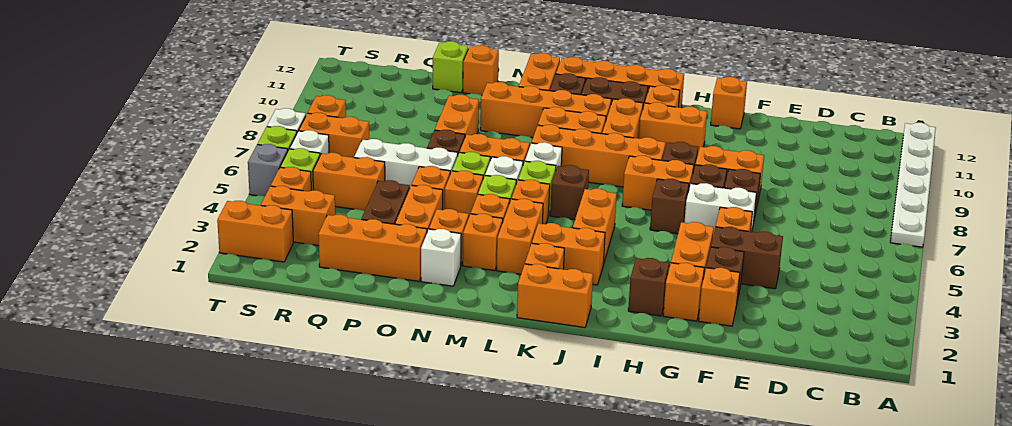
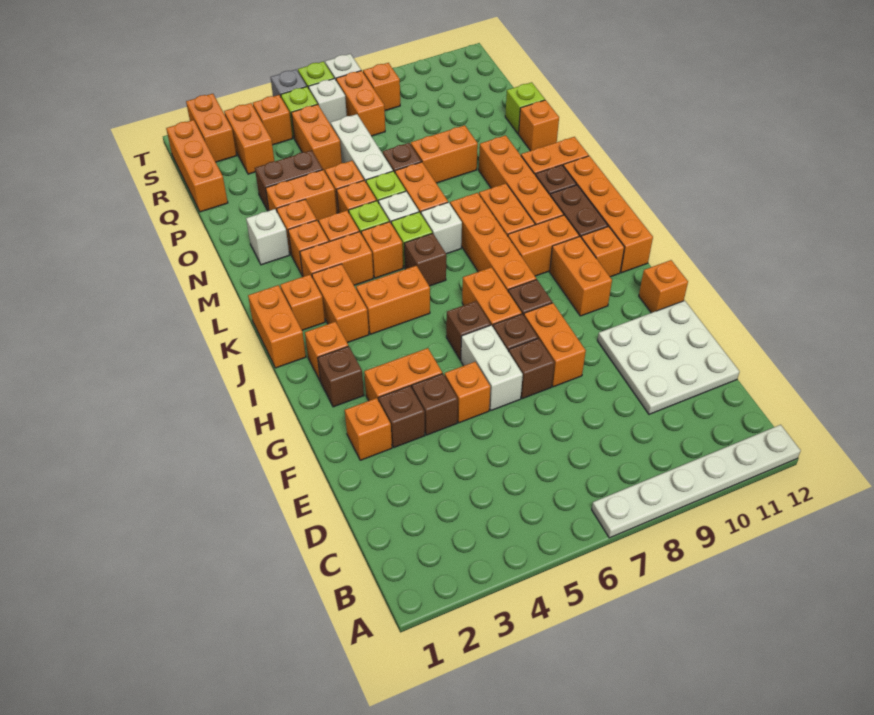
none -> white plate D10:F12 level 1
brown brick E4:F4 level 1 -> brown brick F4 level 1
orange brick G2 level 1 -> orange brick I2 level 1
orange brick O2:Q2 level 1 -> orange brick Q1:S1 level 1

